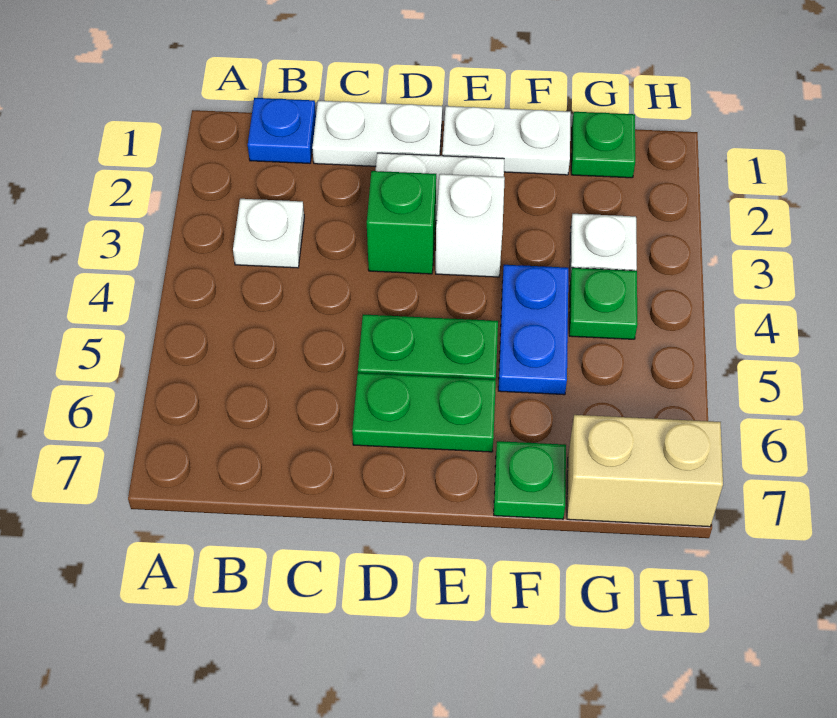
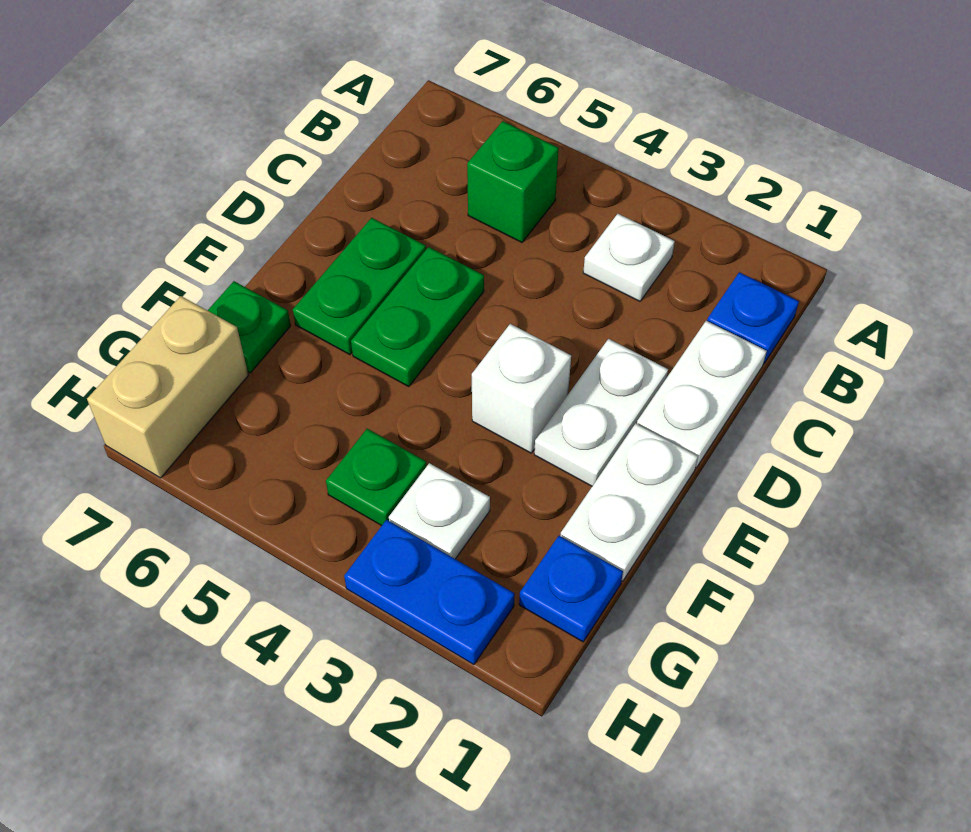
green brick D3 level 1 -> green brick B5 level 1
blue plate F4:F5 level 1 -> blue plate H2:H3 level 1
green plate G1 level 1 -> blue plate G1 level 1

